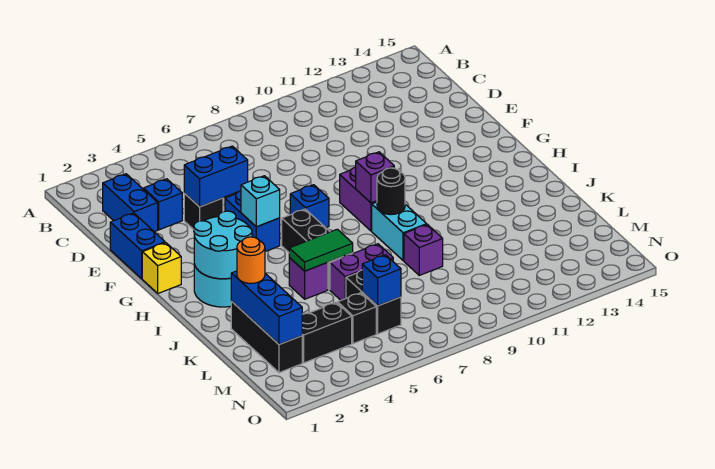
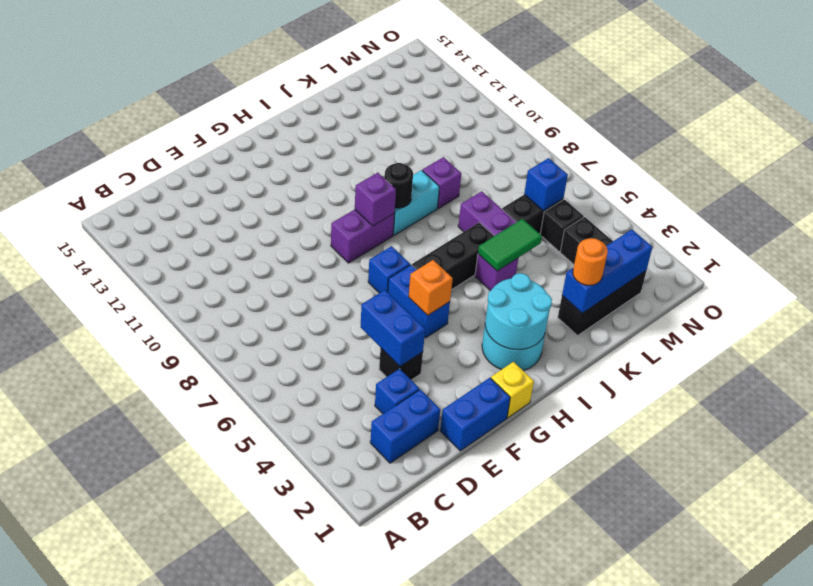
blue brick F5:G5 level 1 -> blue brick G5:G6 level 1
cyan brick G5 level 2 -> orange brick G5 level 2
green tile J5:J6 level 2 -> green tile J5:K5 level 2

